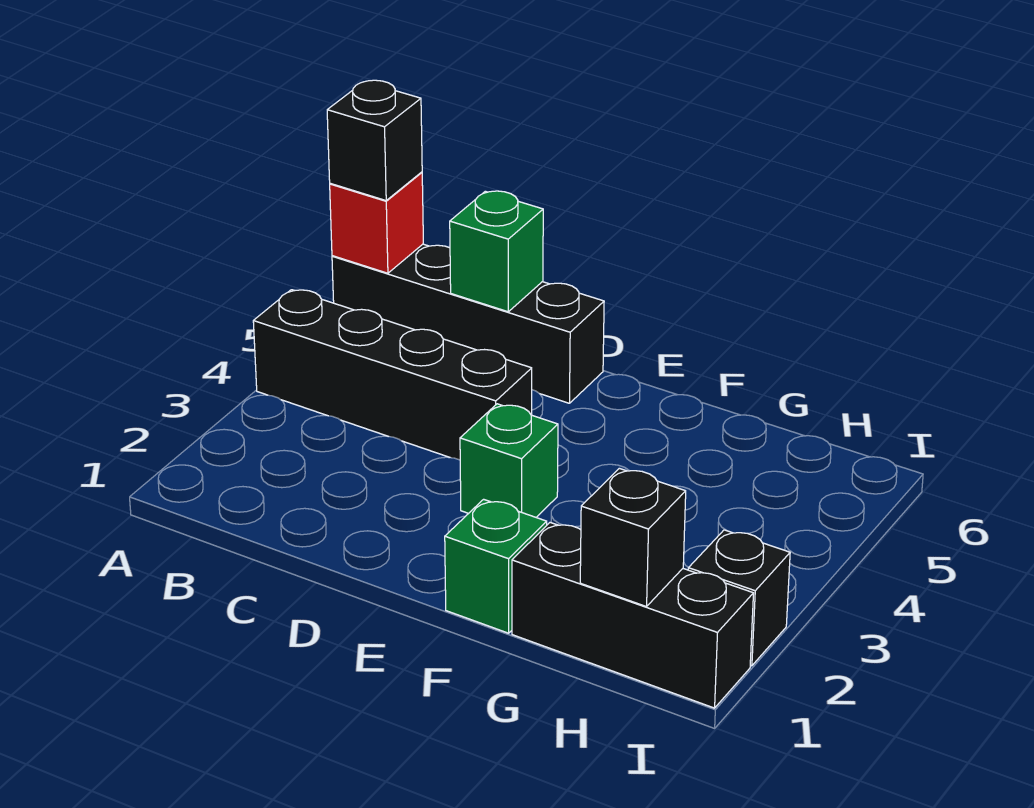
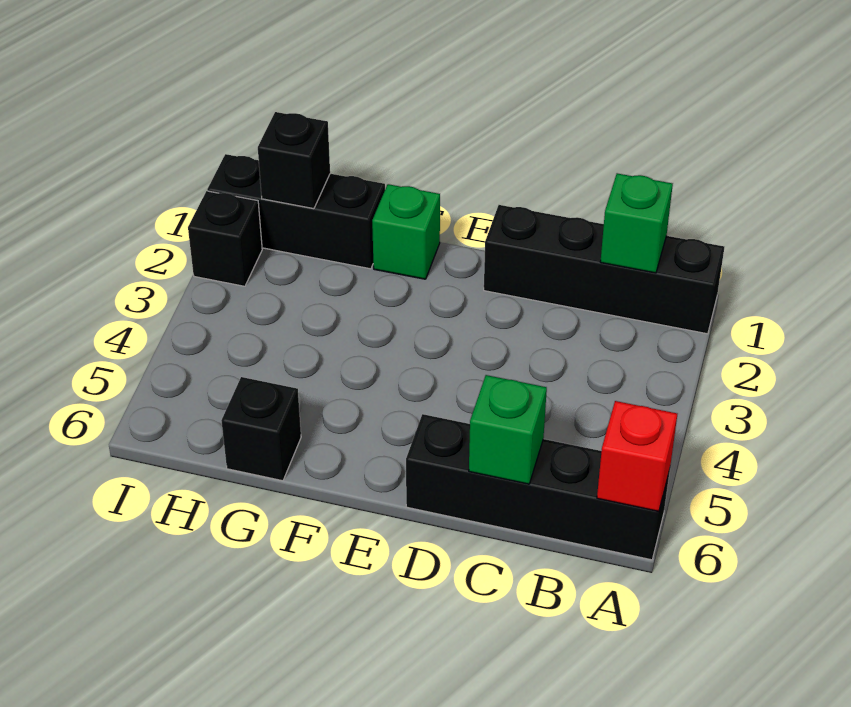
black brick A4:D4 level 1 -> black brick A1:D1 level 1
black brick A6 level 3 -> black brick G6 level 1
green brick E3 level 1 -> green brick B1 level 2

